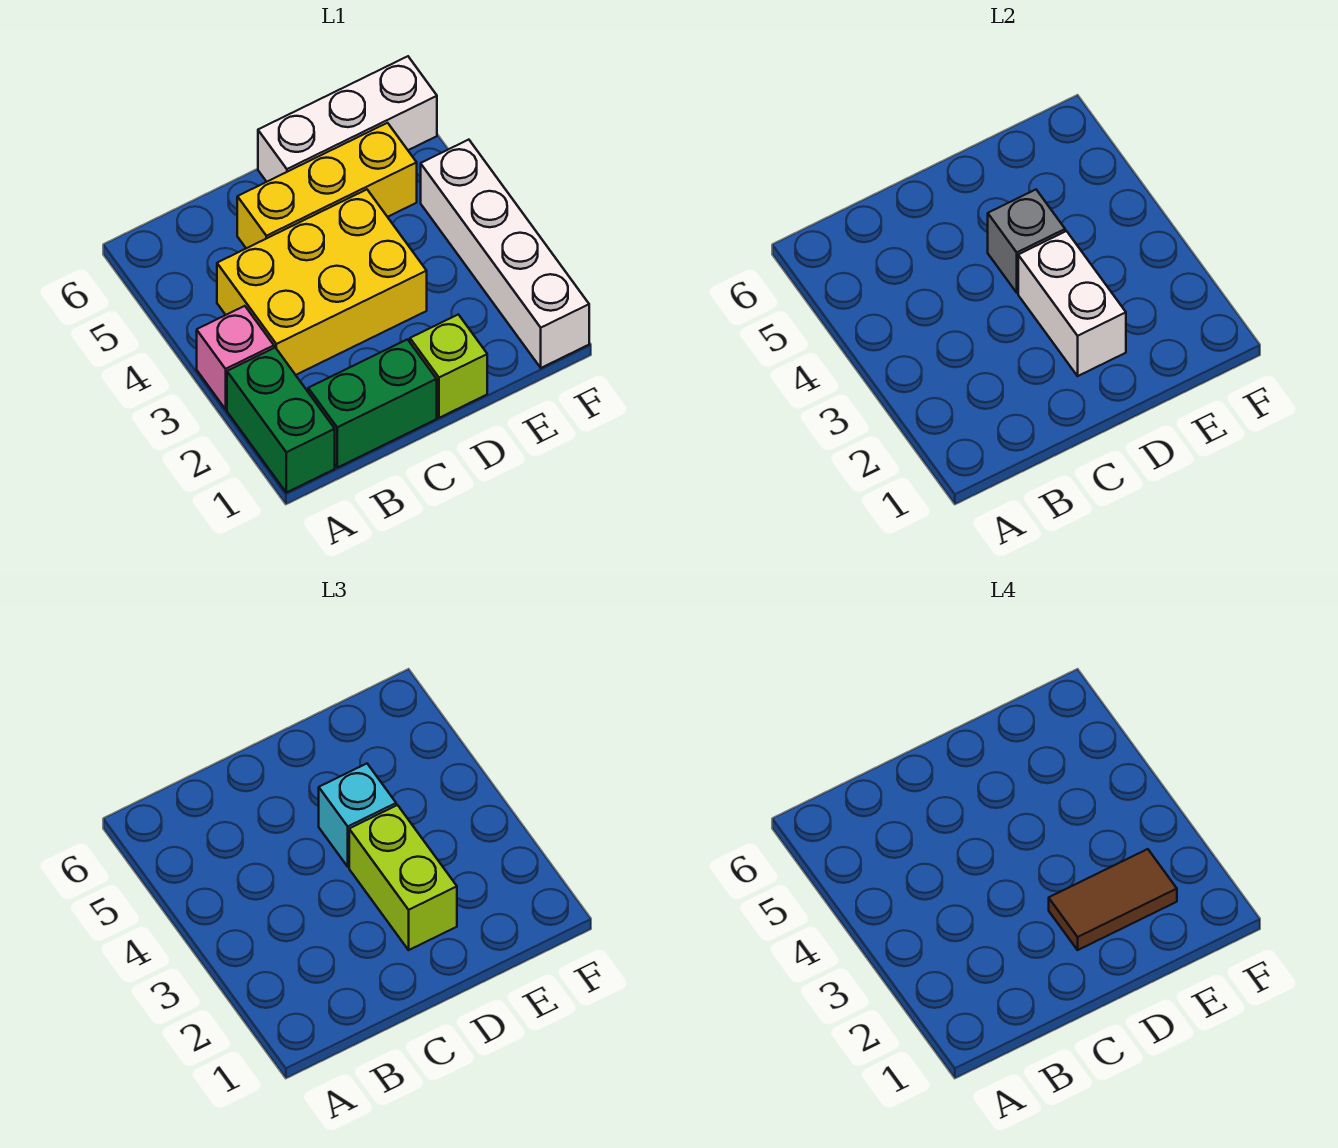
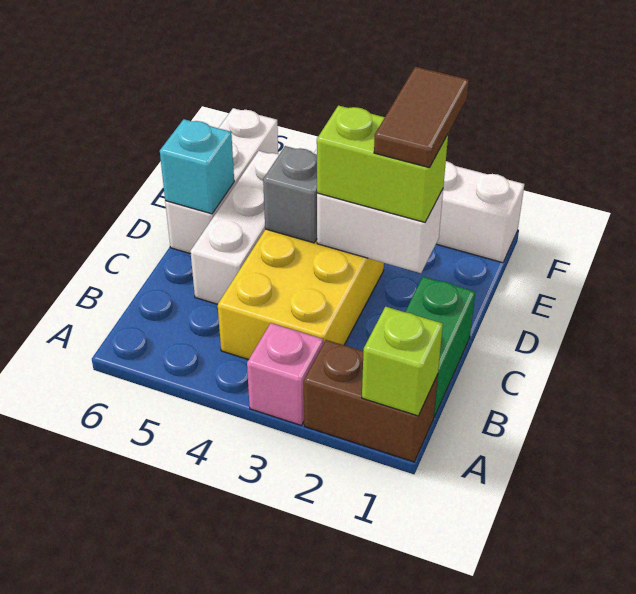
green brick A1:A2 level 1 -> brown brick A1:A2 level 1
yellow brick C5:E5 level 1 -> white brick C5:E5 level 1
lime brick D1 level 1 -> lime brick A1 level 2
cyan brick D4 level 3 -> cyan brick D6 level 2

